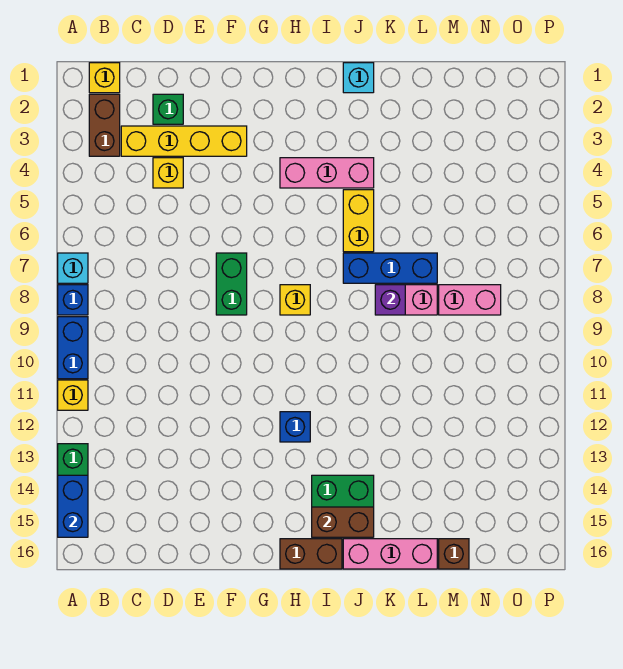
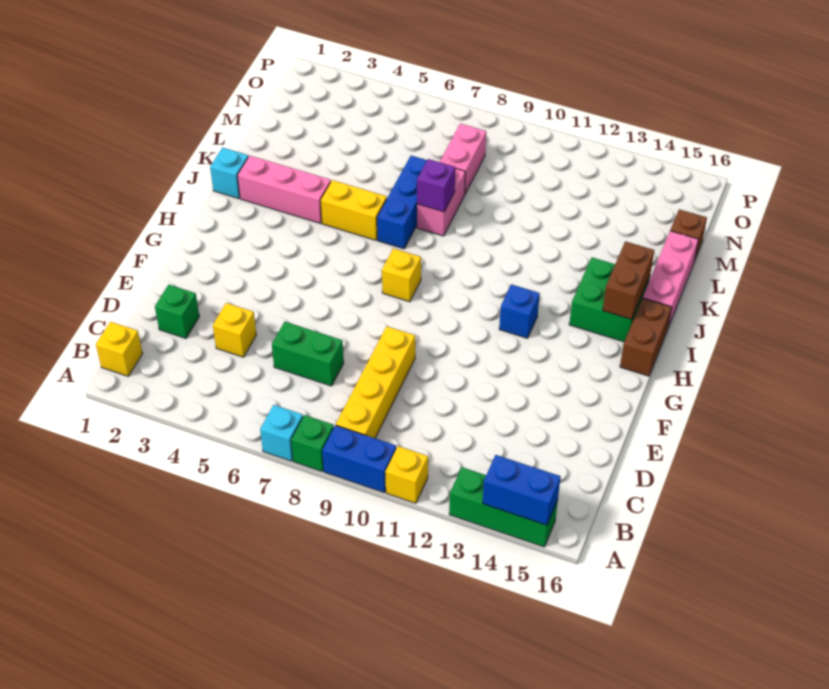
blue brick A8 level 1 -> green brick A8 level 1
brown brick B2:B3 level 1 -> none
yellow brick C3:F3 level 1 -> yellow brick B9:E9 level 1
green brick F7:F8 level 1 -> green brick D6:D7 level 1
pink brick H4:J4 level 1 -> pink brick J2:J4 level 1

